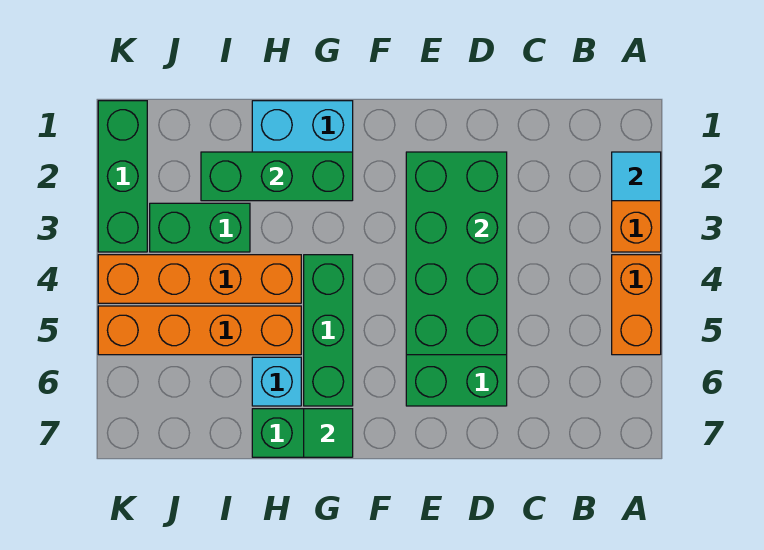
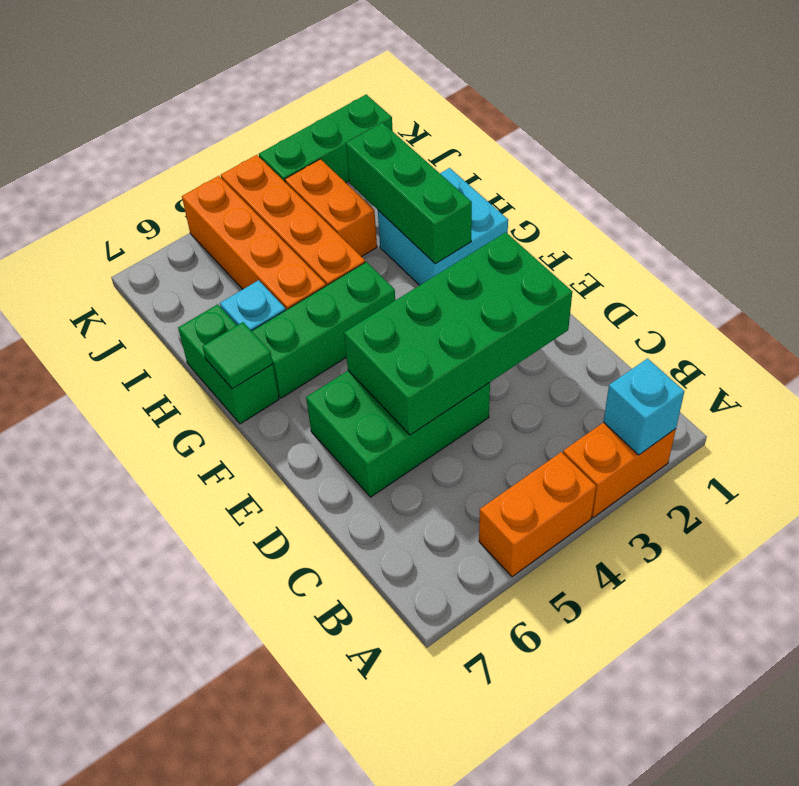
cyan tile A2 level 2 -> cyan brick A2 level 2
green brick I3:J3 level 1 -> orange brick I3:J3 level 1

